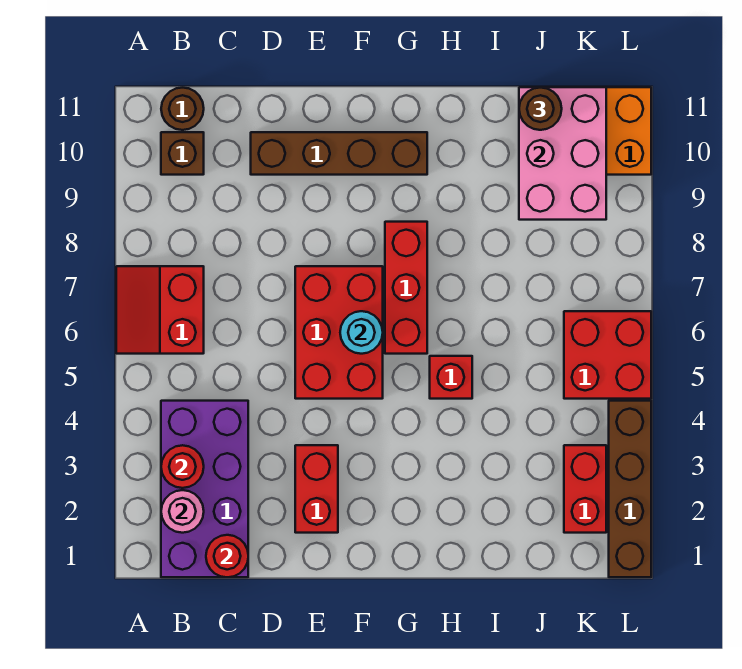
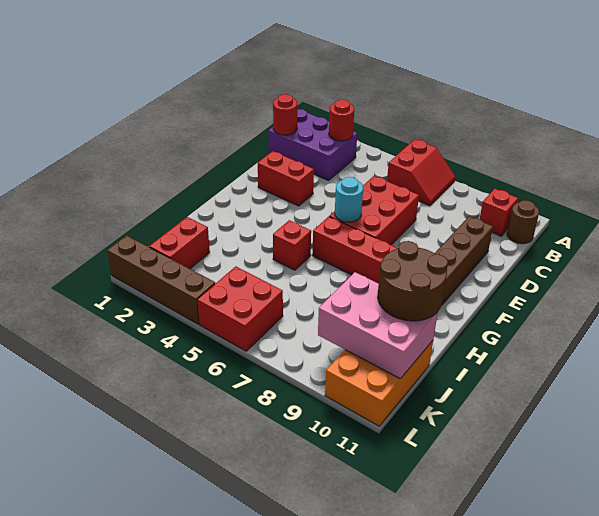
red slope A6:B7 level 1 top B -> red slope A6:B7 level 1 top 6
purple brick B1:C4 level 1 -> purple brick B1:C3 level 1
pink round brick B2 level 2 -> none
brown brick B10 level 1 -> red brick B10 level 1
red brick E5:F7 level 1 -> red brick D6:F7 level 1
brown round brick J11 level 3 -> brown round brick I10:J11 level 3
red brick K2:K3 level 1 -> red brick J2:K2 level 1

